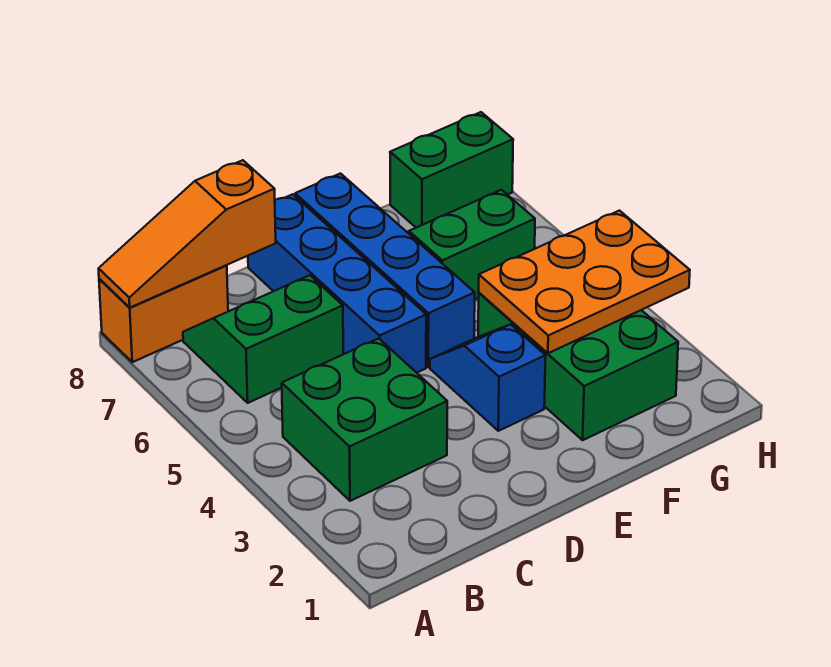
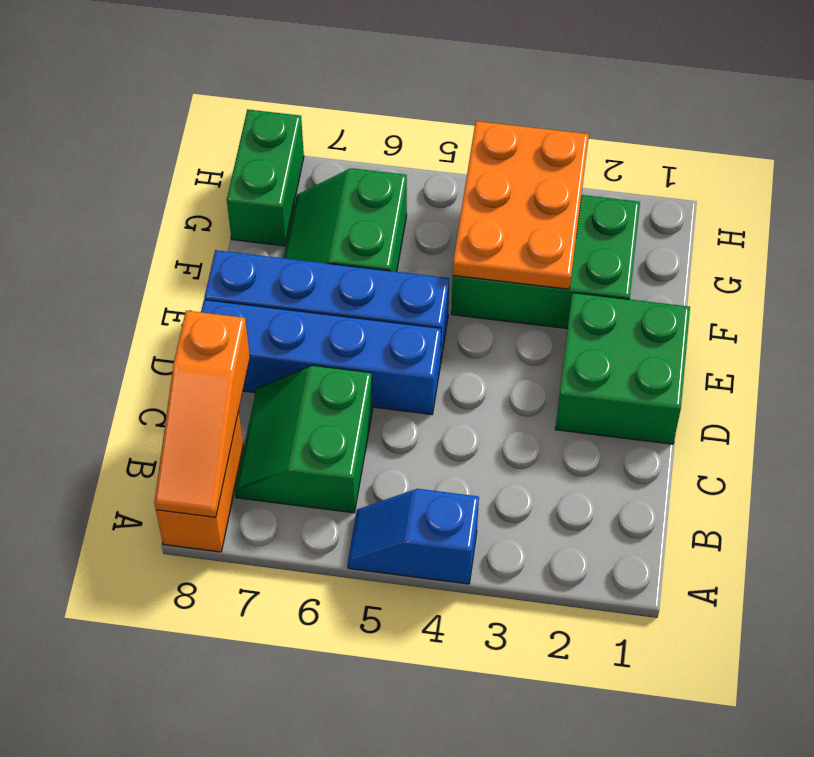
green brick B3:C4 level 1 -> green brick D1:E2 level 1
blue slope E3:E4 level 1 top 3 -> blue slope A4:A5 level 1 top 4

